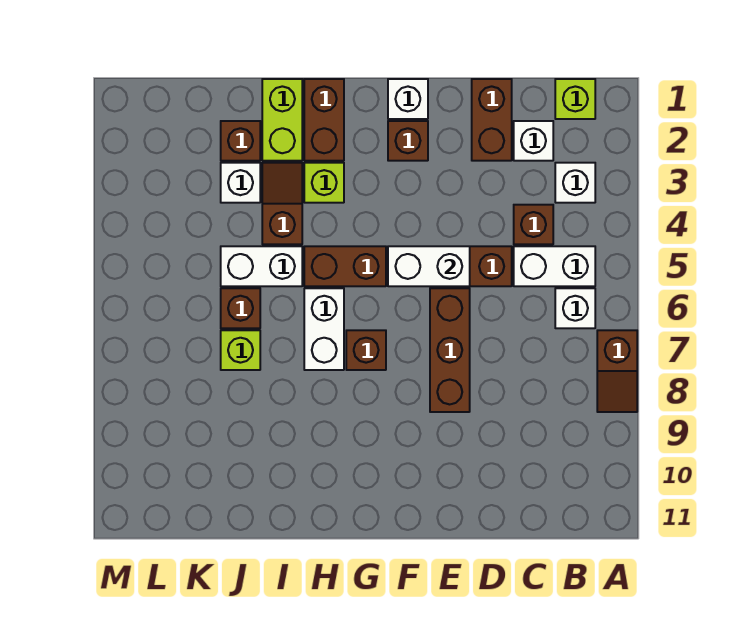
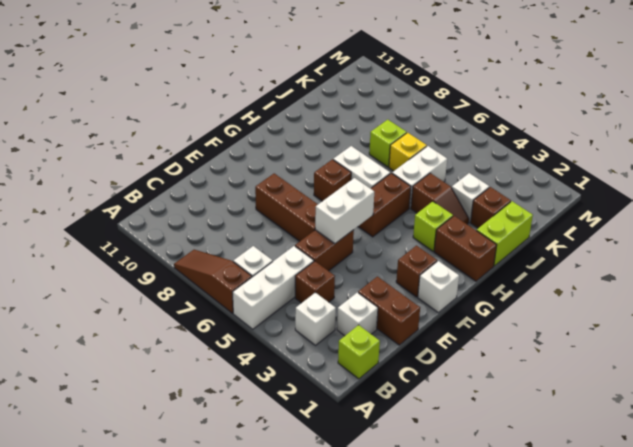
brown slope A7:A8 level 1 top 7 -> brown slope A6:A8 level 1 top 6
white brick B5:C5 level 1 -> white brick A5:C5 level 1
lime brick I1:I2 level 1 -> lime brick I1:J1 level 1
brown brick J6 level 1 -> yellow brick J6 level 1

